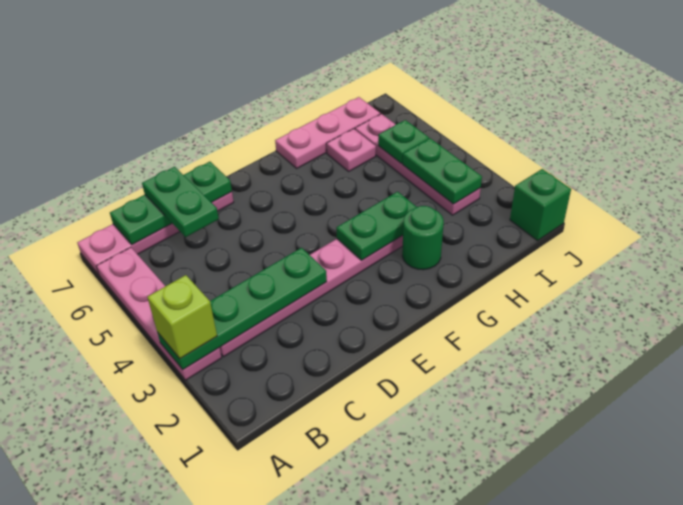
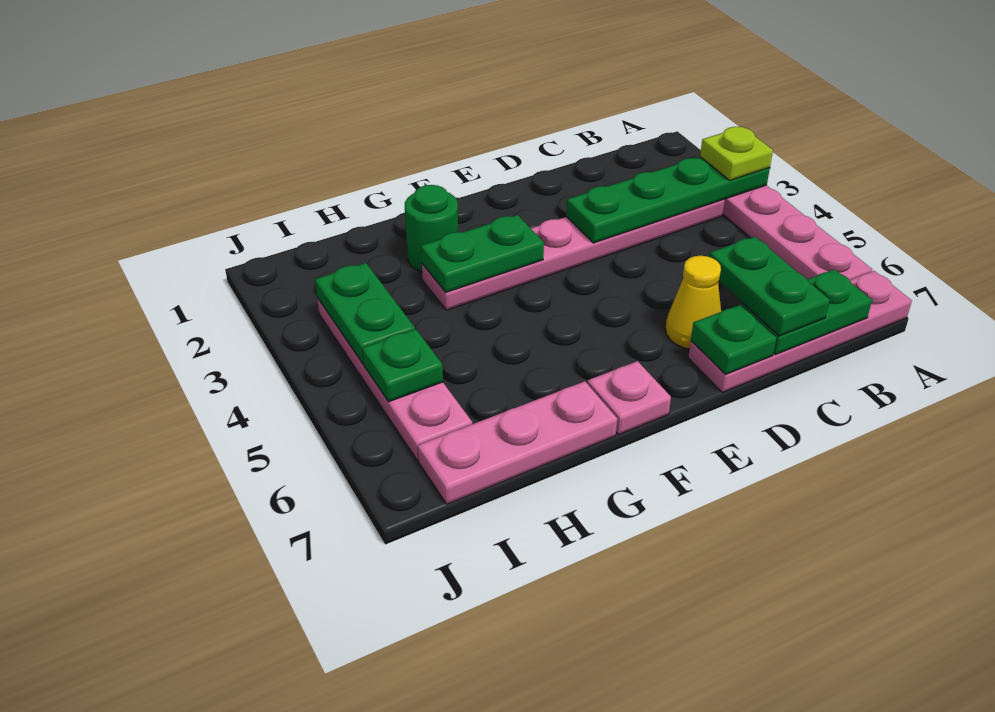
lime brick A3 level 3 -> lime plate A3 level 3
none -> yellow cone D6 level 1
pink plate H6 level 1 -> pink plate F7 level 1
green brick J1 level 1 -> none

